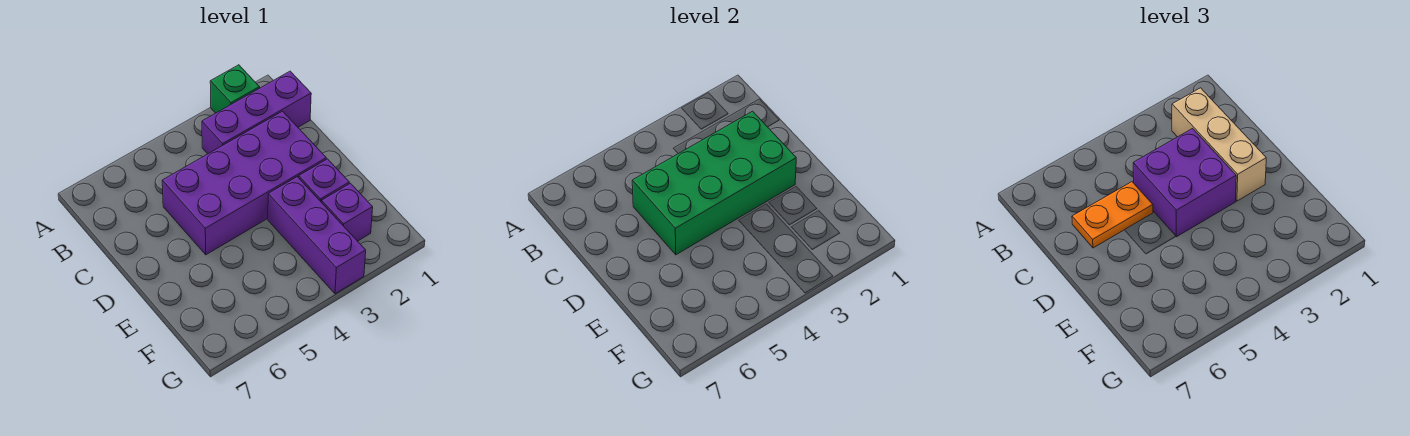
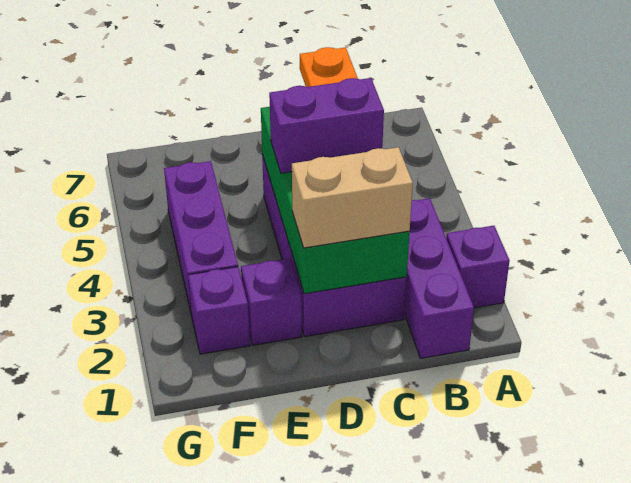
green brick A2 level 1 -> purple brick A2 level 1
tan brick B2:D2 level 3 -> tan brick C2:D2 level 3
purple brick C3:D4 level 3 -> purple brick C4:D4 level 3
purple brick E3:G3 level 1 -> purple brick F3:F5 level 1

